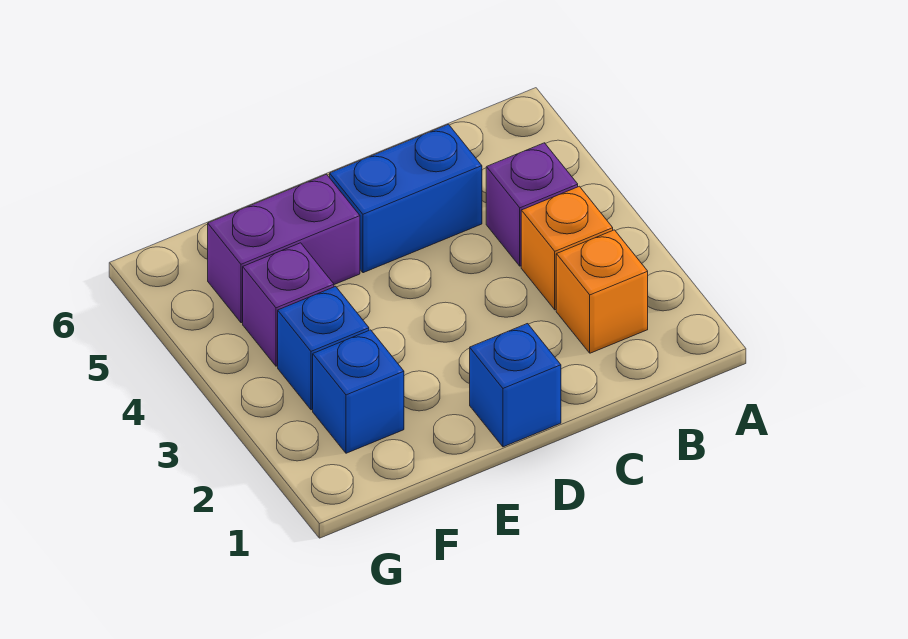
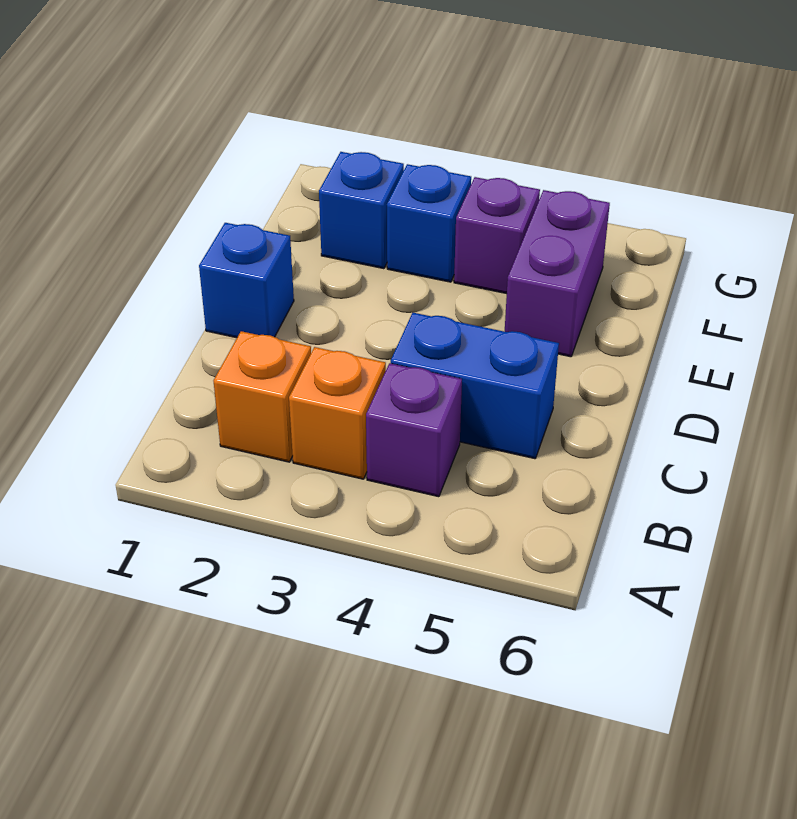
blue brick C5:D5 level 1 -> blue brick C4:C5 level 1

